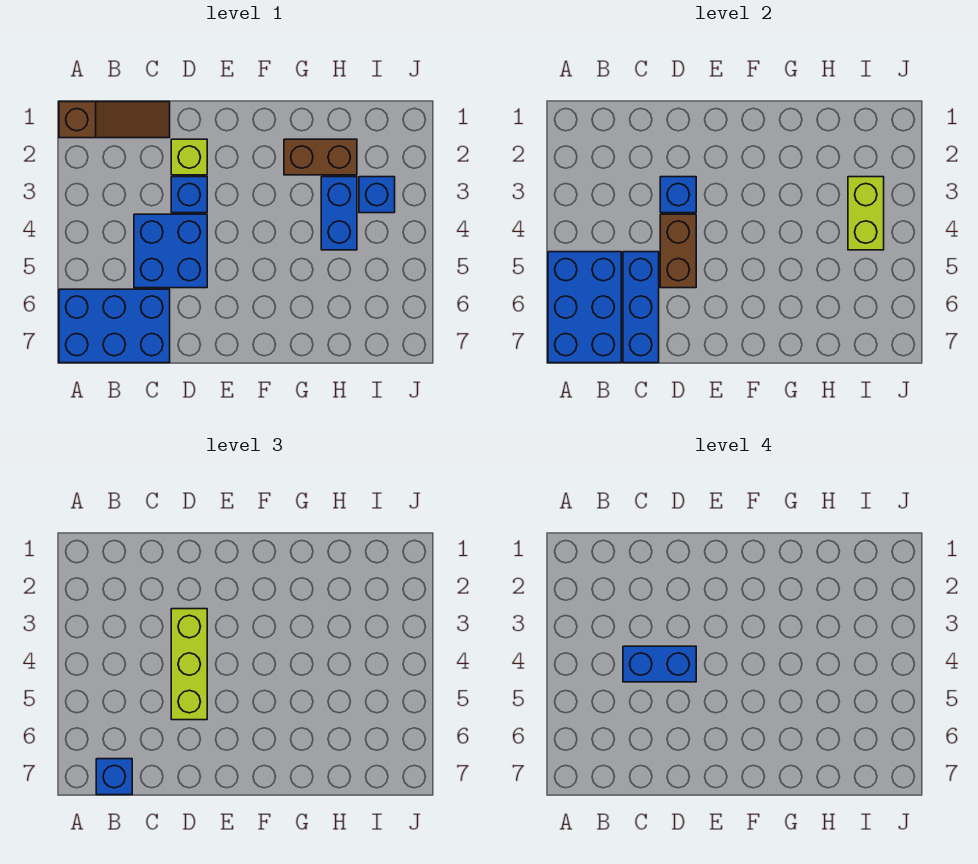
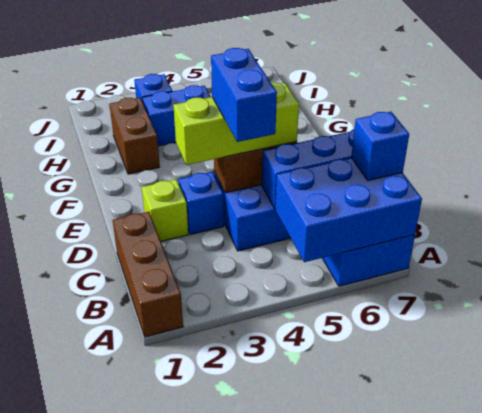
brown slope A1:C1 level 1 top A -> brown brick A1:C1 level 1
blue brick D3 level 2 -> none
lime brick I3:I4 level 2 -> none

